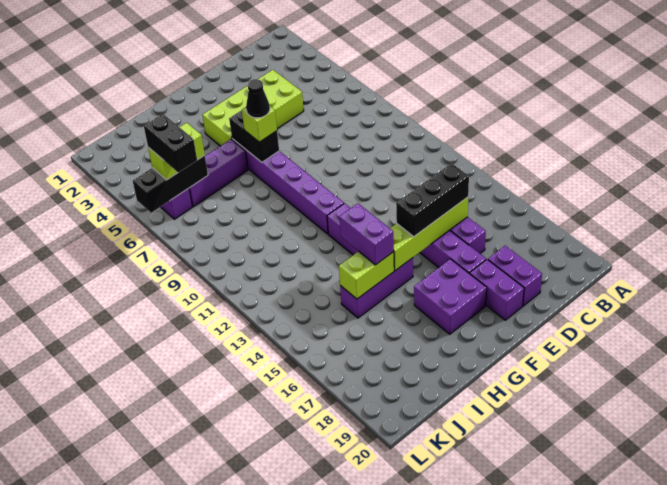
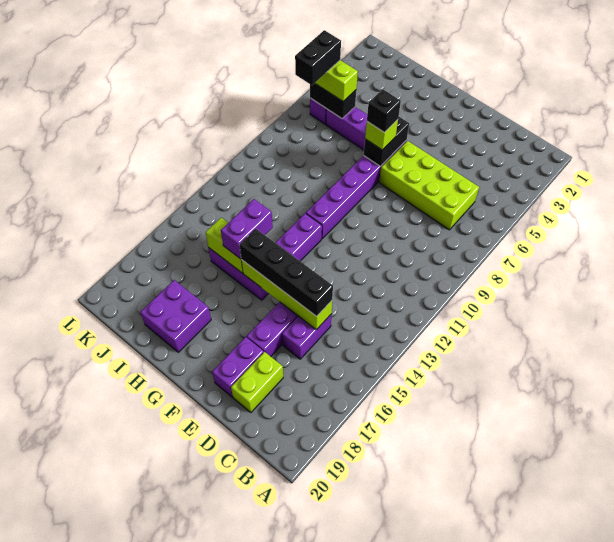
lime brick D4:G5 level 1 -> lime brick C6:F7 level 1
black brick D15:F15 level 3 -> black brick D15:G15 level 3
purple brick D18:D19 level 1 -> lime brick D18:D19 level 1
purple brick F17:G18 level 1 -> purple brick H18:I19 level 1
black cone G7 level 4 -> black brick G7 level 4
black brick J6:L6 level 2 -> black brick J6:K6 level 2

